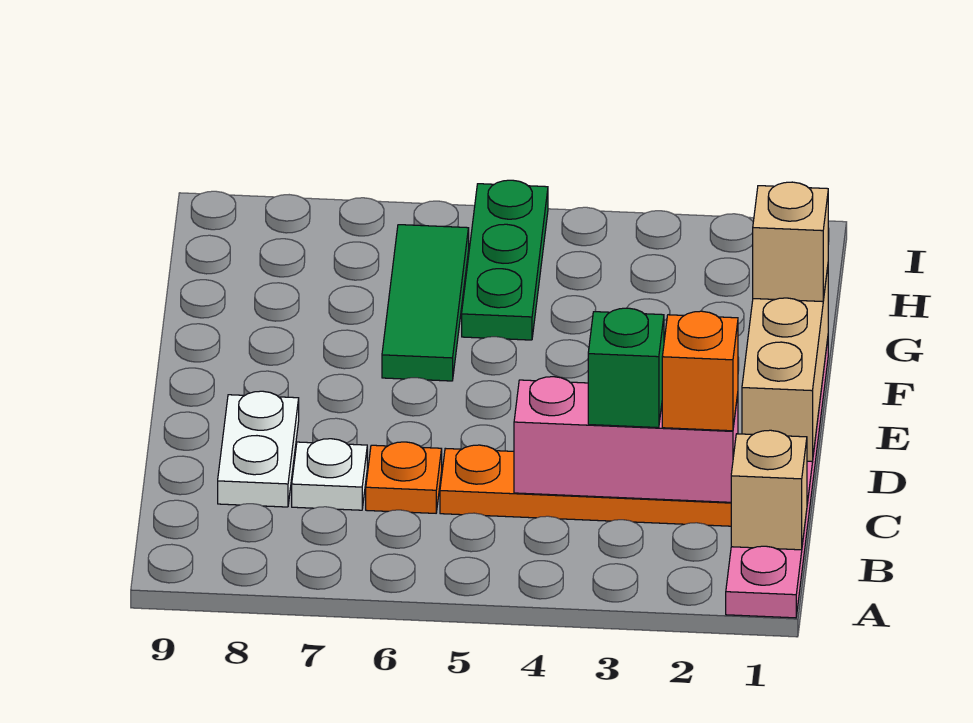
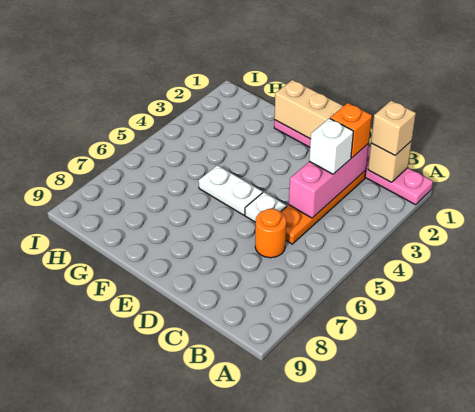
green brick C3 level 3 -> white brick C3 level 3
orange plate C6 level 1 -> orange round brick C6 level 1
white plate C7 level 1 -> white plate D5 level 1
white plate C8:D8 level 1 -> white plate E5:F5 level 1
tan brick F1 level 3 -> tan brick B1 level 3
green tile F6:H6 level 1 -> none
green plate G5:I5 level 1 -> none

